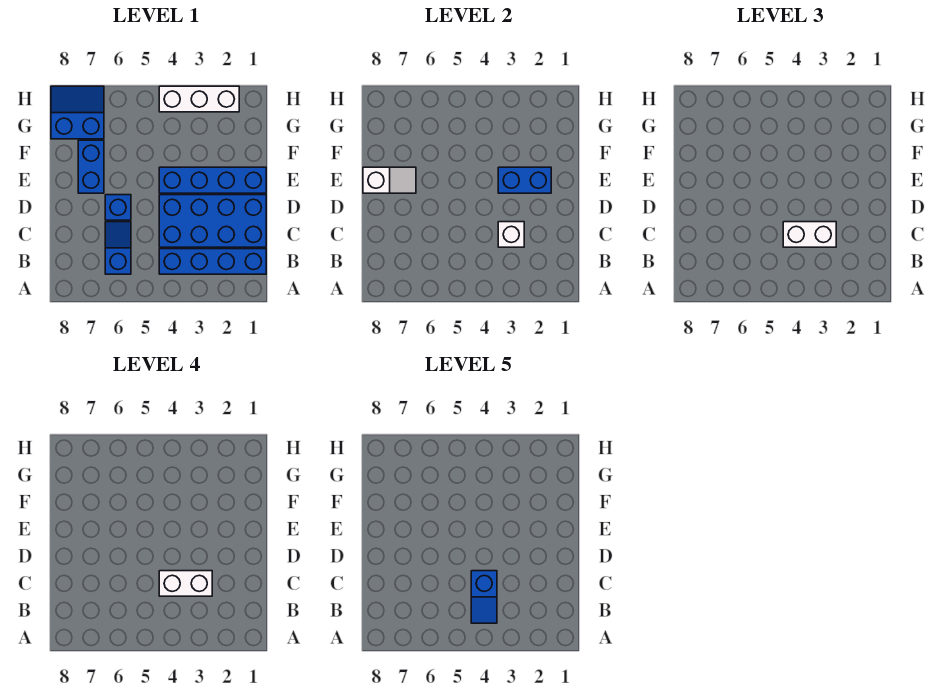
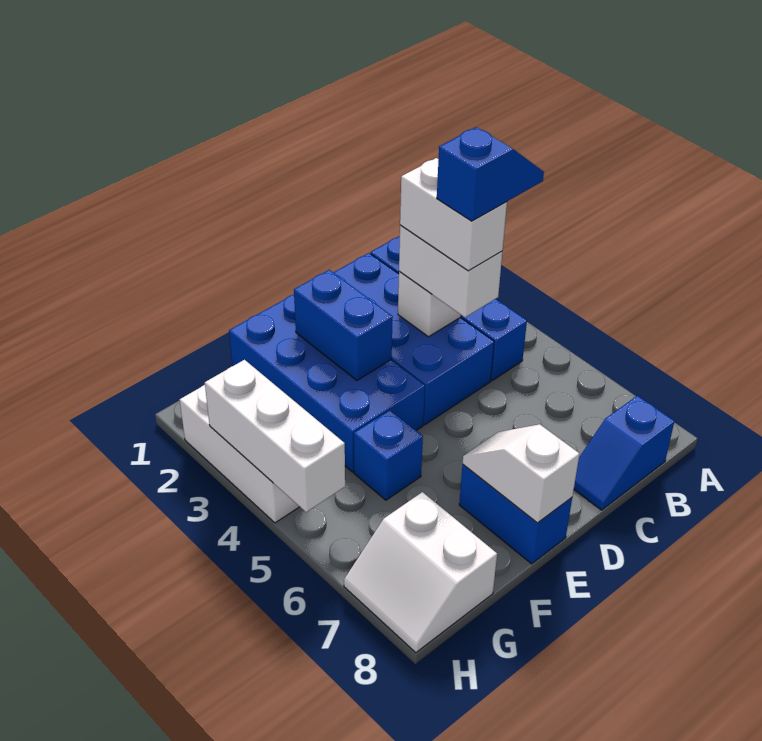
blue slope B6:C6 level 1 top B -> blue slope B8:C8 level 1 top B
blue brick D6 level 1 -> blue brick F5 level 1
blue brick E1:E4 level 1 -> blue brick E1:F4 level 1
blue brick E7:F7 level 1 -> blue brick E7:E8 level 1
blue slope G7:H8 level 1 top G -> white slope G7:H8 level 1 top G
none -> white brick H3:H5 level 2

